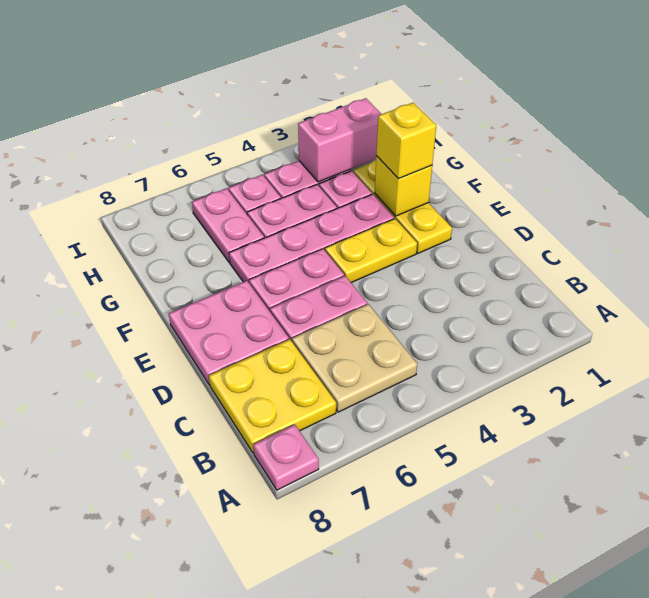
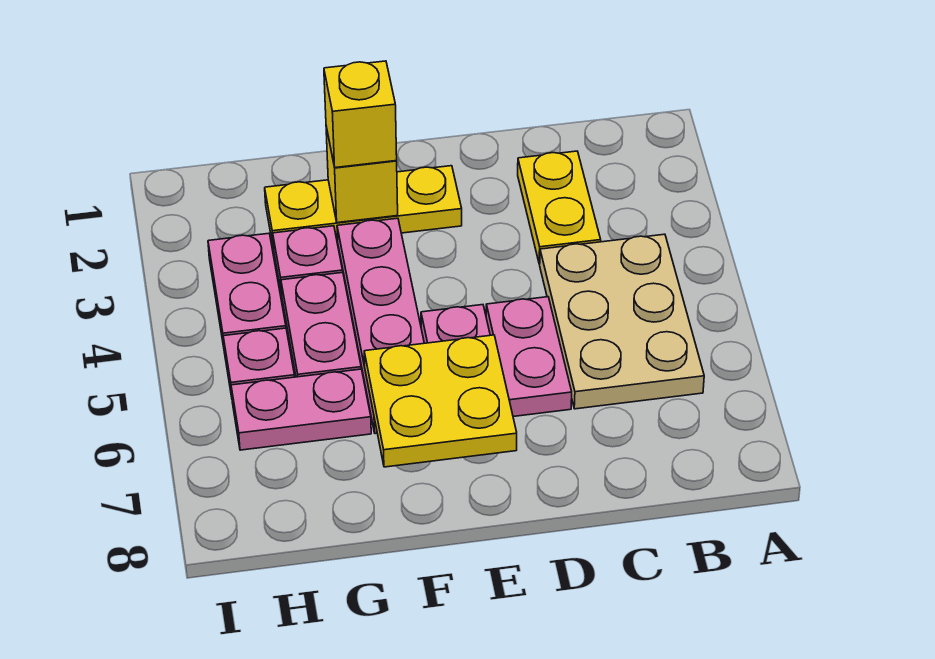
pink plate A8 level 1 -> none
tan plate B5:C6 level 1 -> tan plate B4:C6 level 1
yellow plate B7:C8 level 1 -> yellow plate E6:F7 level 2
pink plate D7:E8 level 1 -> none
yellow plate E3:E4 level 1 -> yellow plate C2:C3 level 1
pink brick H2:H3 level 2 -> none

